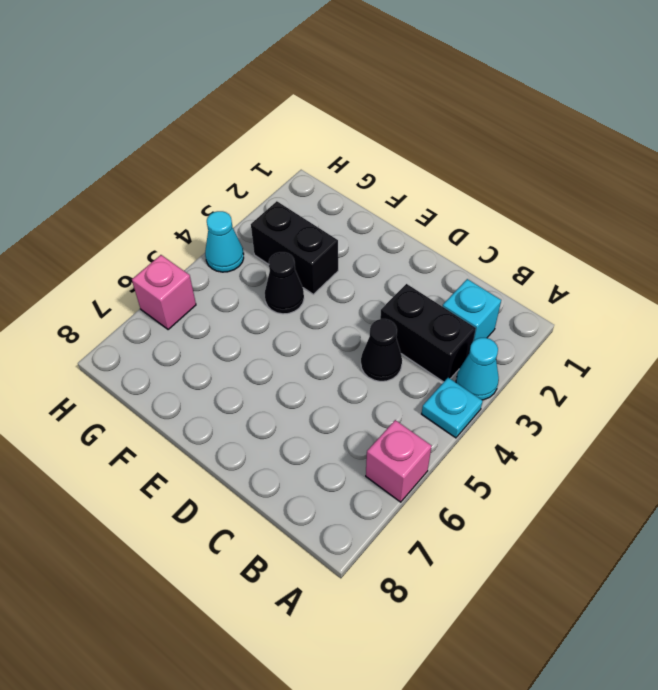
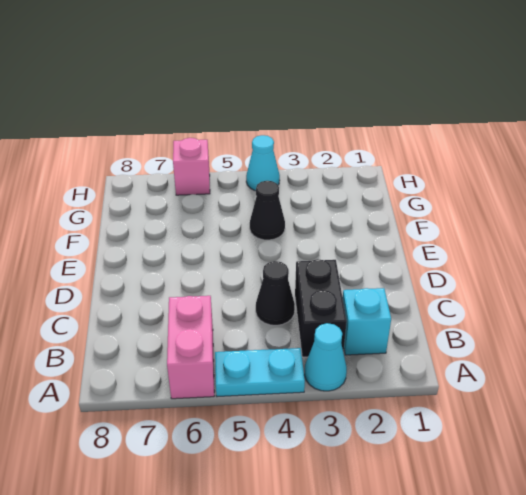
cyan plate A4 level 1 -> cyan plate A4:A5 level 1
pink brick A6 level 1 -> pink brick A6:B6 level 1
black brick F3:G3 level 1 -> none

